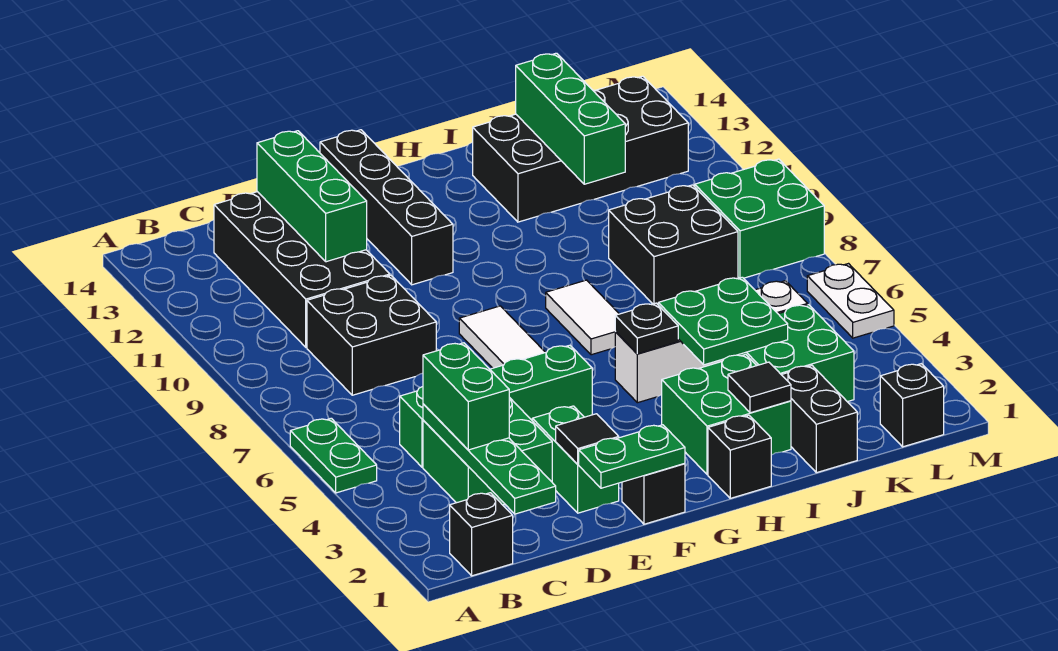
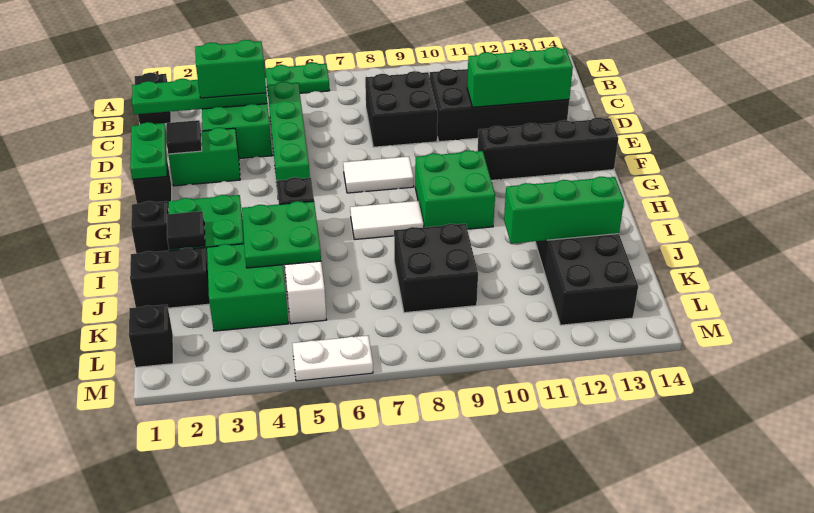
green brick L8:M9 level 1 -> green brick G9:H10 level 1

